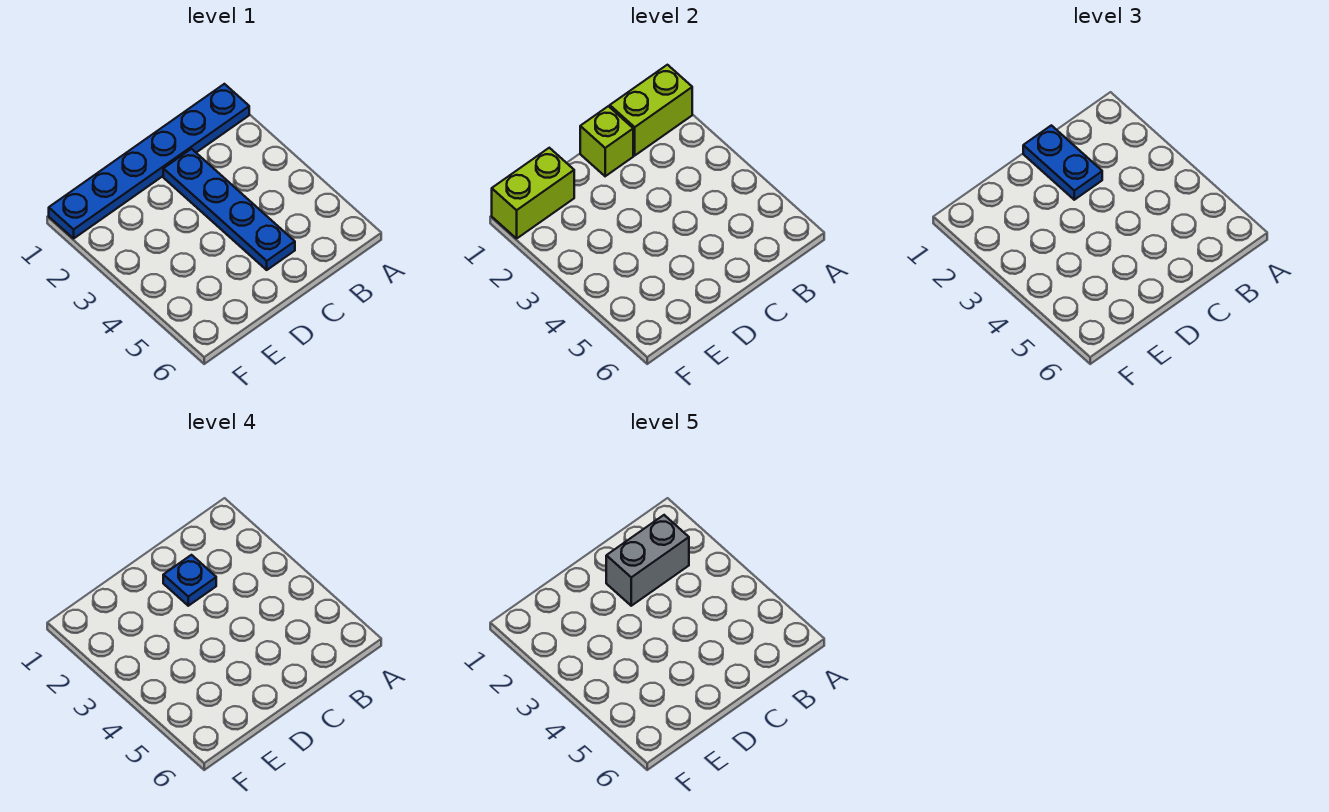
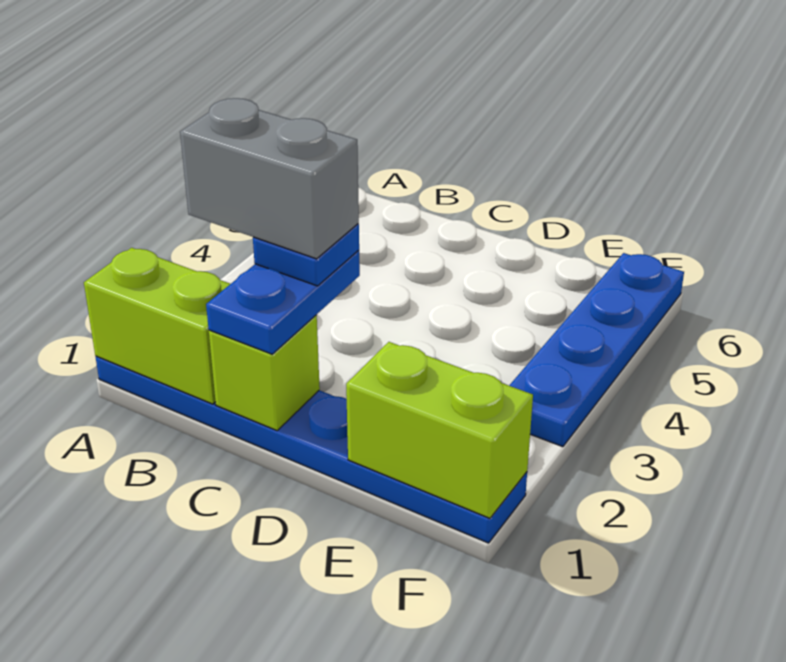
blue plate C2:C5 level 1 -> blue plate F3:F6 level 1

